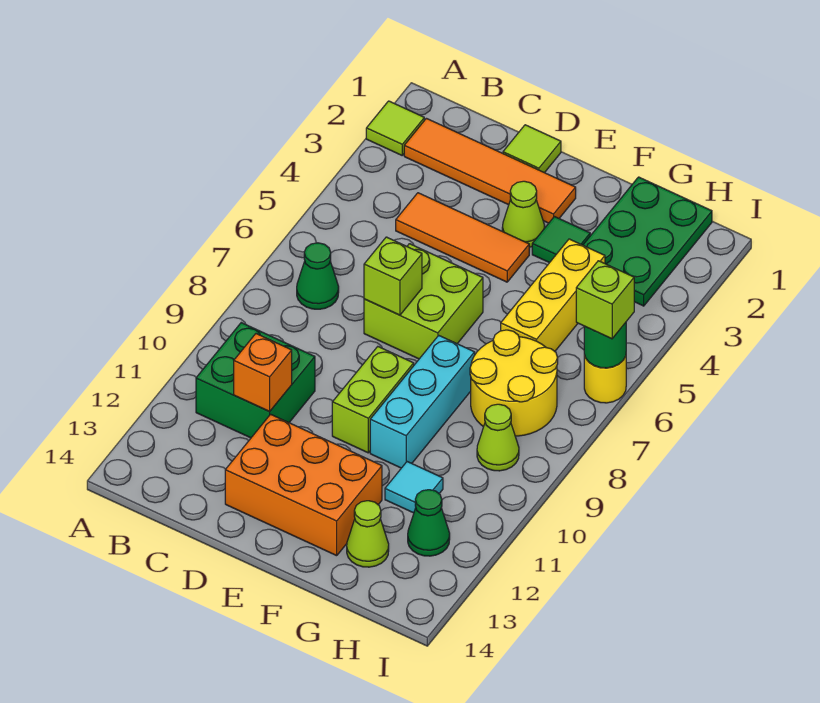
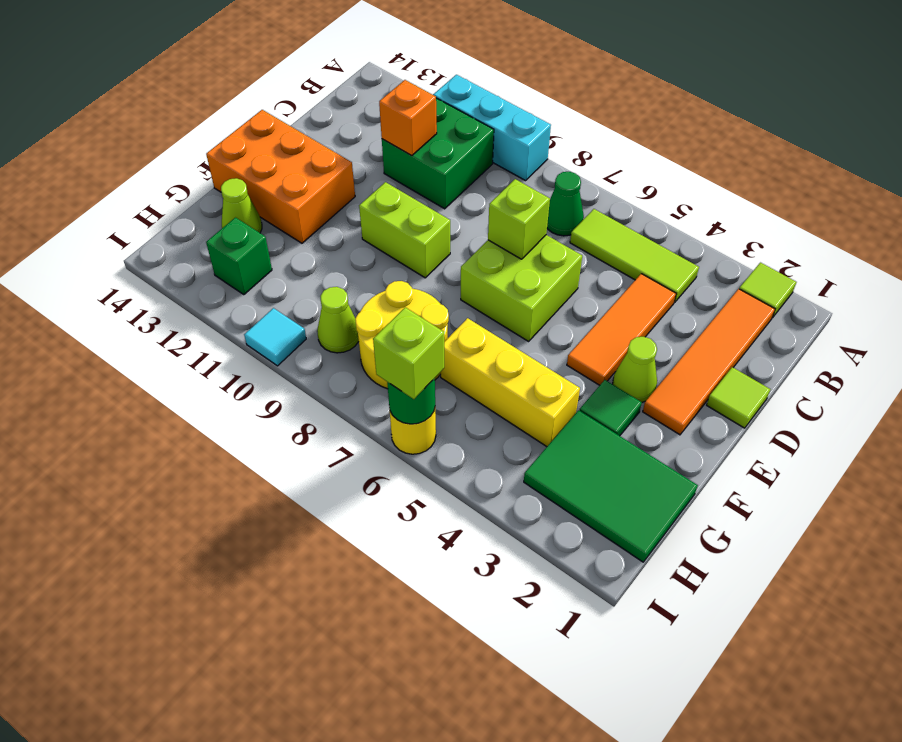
none -> lime tile B4:B6 level 1
orange brick D12:F13 level 1 -> orange brick E12:F14 level 1
cyan brick F8:F10 level 1 -> cyan brick A9:A11 level 1
green plate G1:H3 level 1 -> green tile G1:H3 level 1
cyan tile G11 level 1 -> cyan tile I10 level 1
green cone H12 level 1 -> green brick H12 level 1

